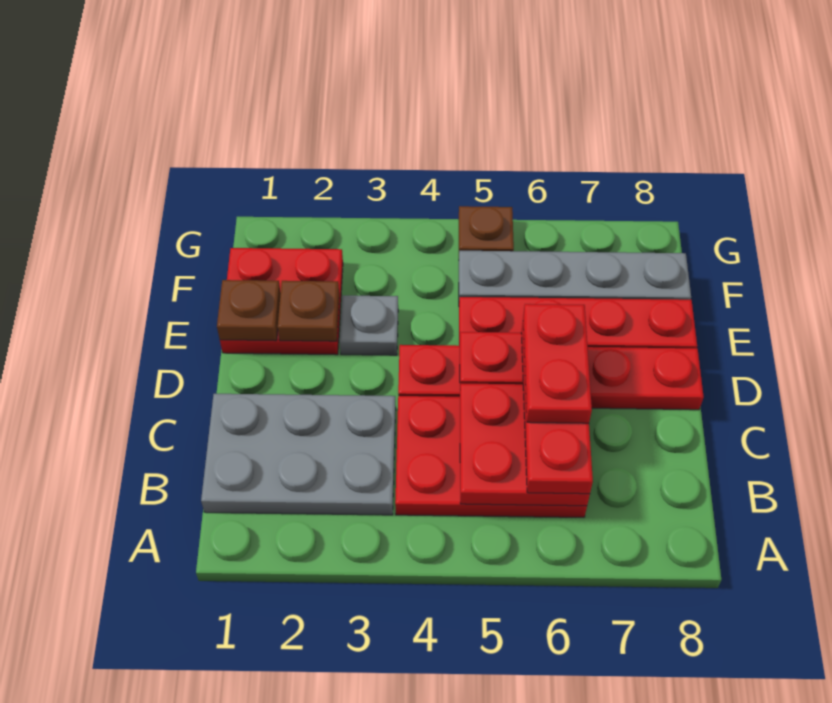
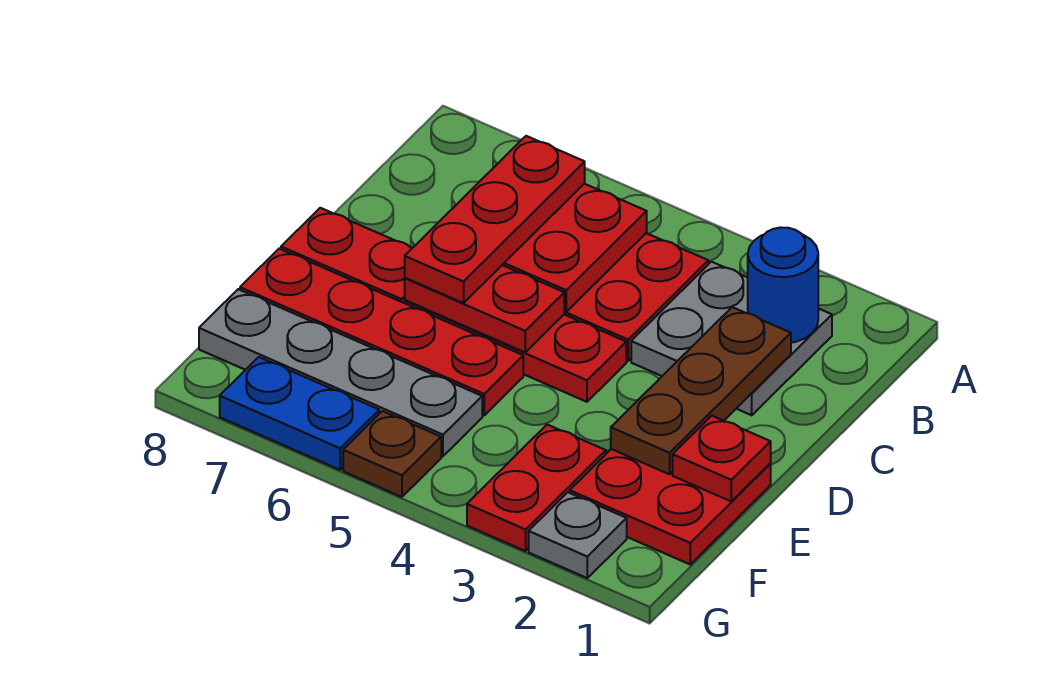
grey plate B1:C3 level 1 -> grey plate B2:C3 level 1
none -> blue round brick B2 level 2
red plate C6:D6 level 4 -> red plate F3:G3 level 1
brown plate E1 level 2 -> red plate E1 level 2
brown plate E2 level 2 -> brown plate C2:E2 level 2
grey plate E3 level 1 -> grey plate G2 level 1
none -> blue plate G6:G7 level 1

